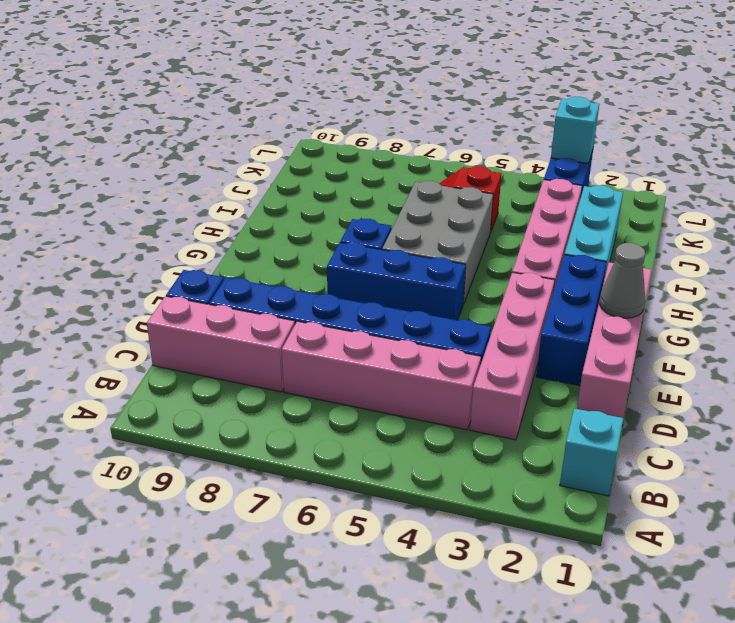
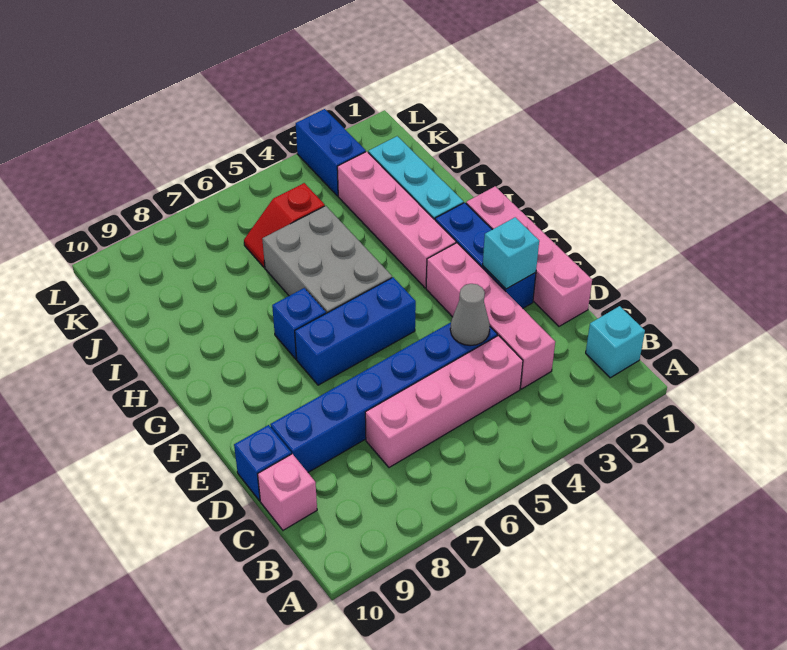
pink brick C8:C10 level 1 -> pink brick C10 level 1
grey cone F1 level 2 -> grey cone D4 level 2
cyan brick L3 level 2 -> cyan brick E2 level 2

